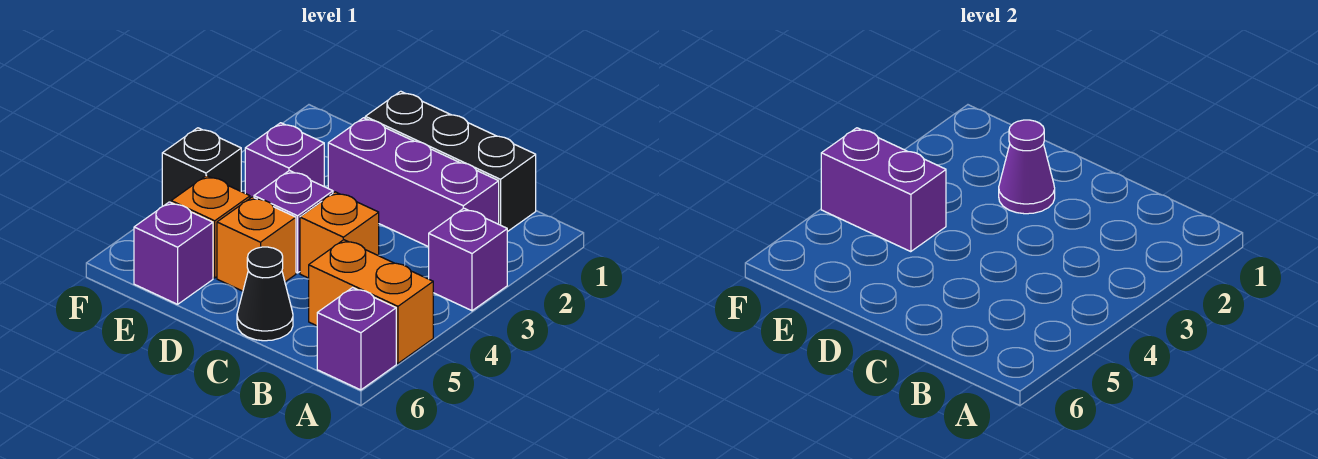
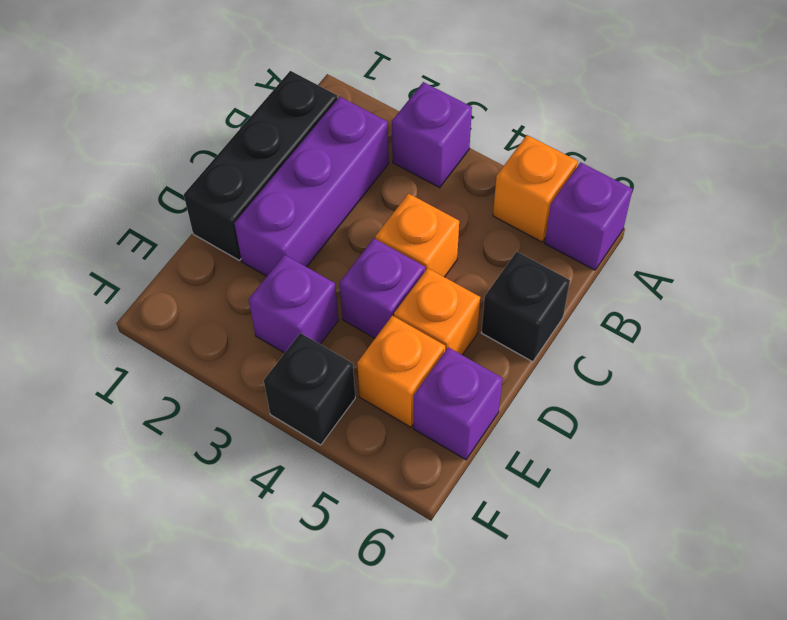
orange brick A5:B5 level 1 -> orange brick A5 level 1
black cone C6 level 1 -> black brick C6 level 1
purple cone D2 level 2 -> none
purple brick E4:F4 level 2 -> none

